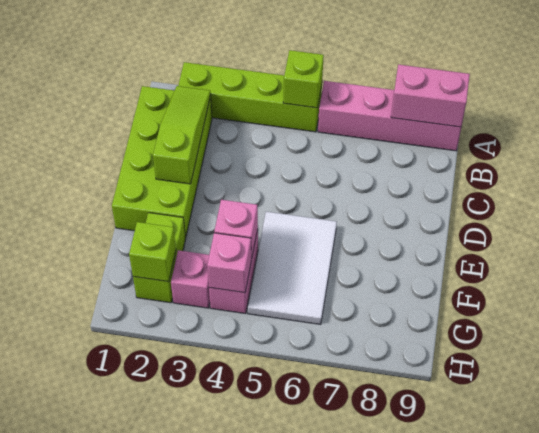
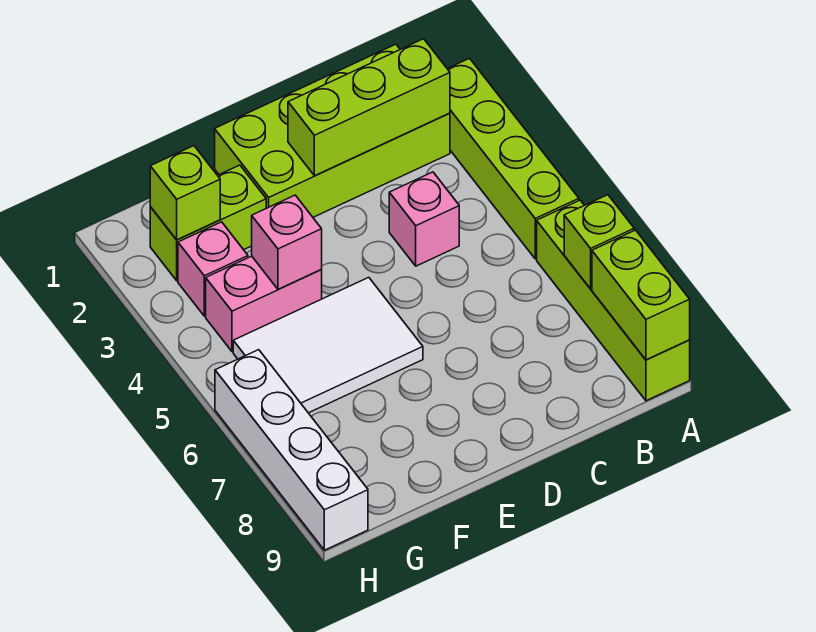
lime brick A5 level 2 -> lime brick A7 level 2
pink brick A6:A9 level 1 -> lime brick A6:A9 level 1
pink brick A8:A9 level 2 -> lime brick A8:A9 level 2
lime slope B2:D2 level 2 top D -> lime brick B2:D2 level 2
pink brick G4 level 2 -> pink brick C4 level 1
none -> white brick H6:H9 level 1

